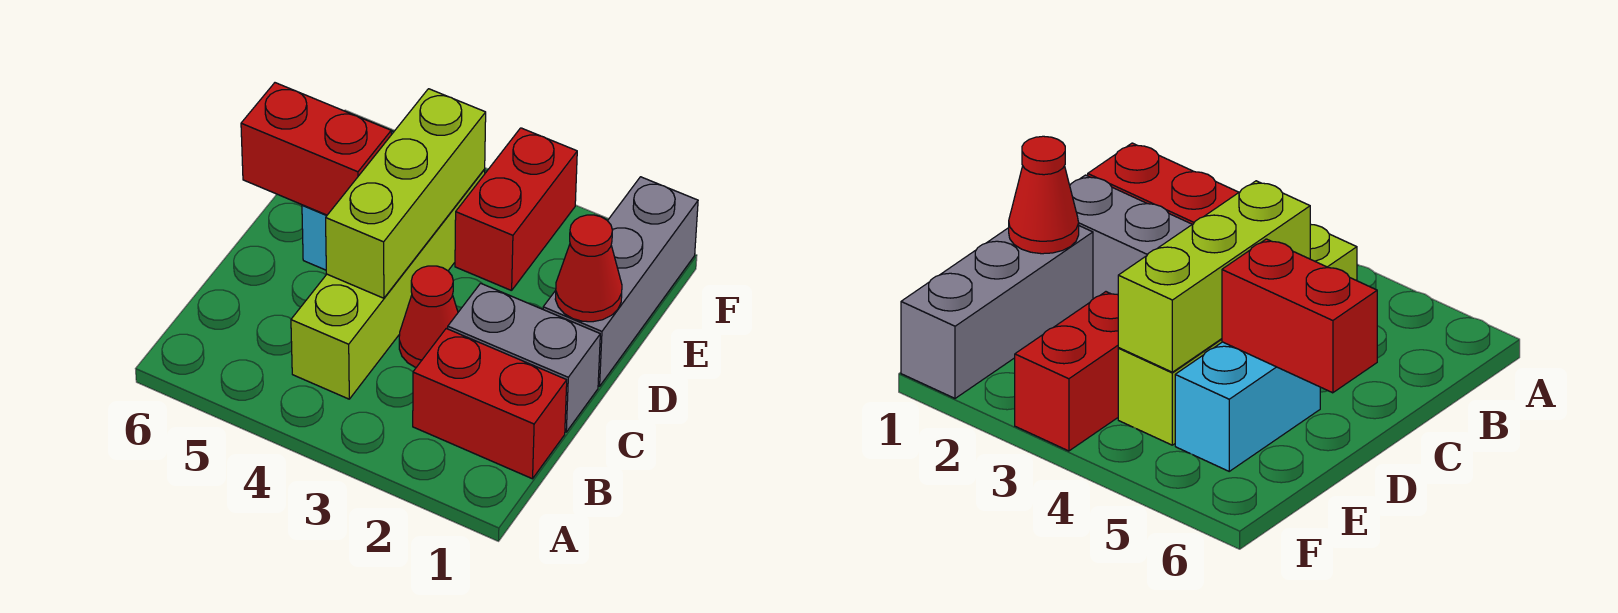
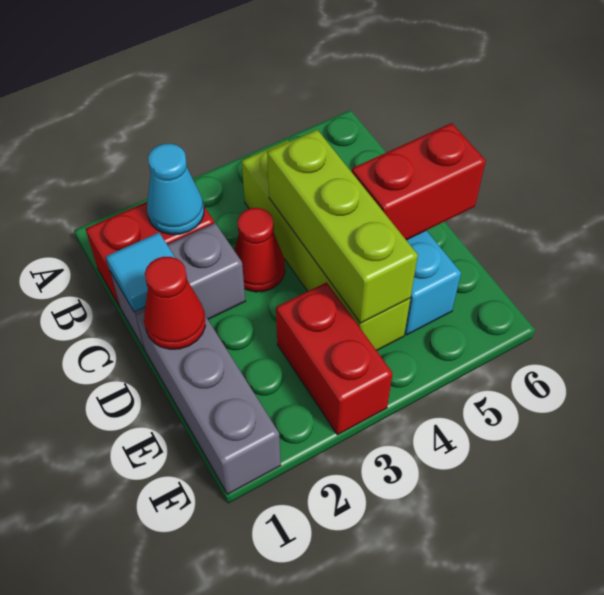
none -> cyan cone B2 level 2
none -> cyan tile C1 level 2

